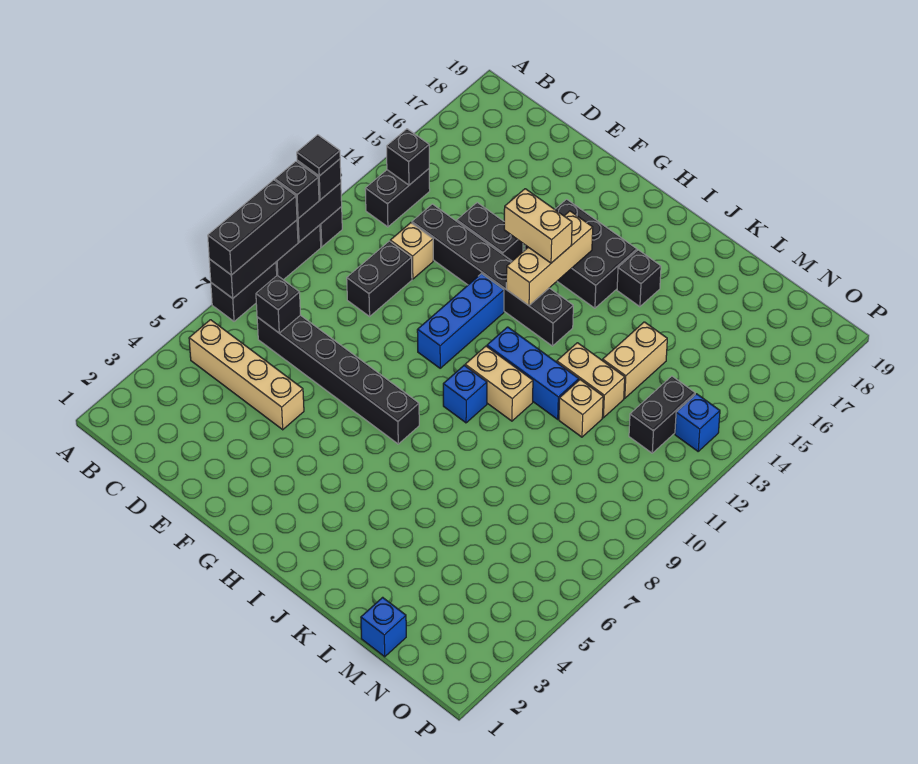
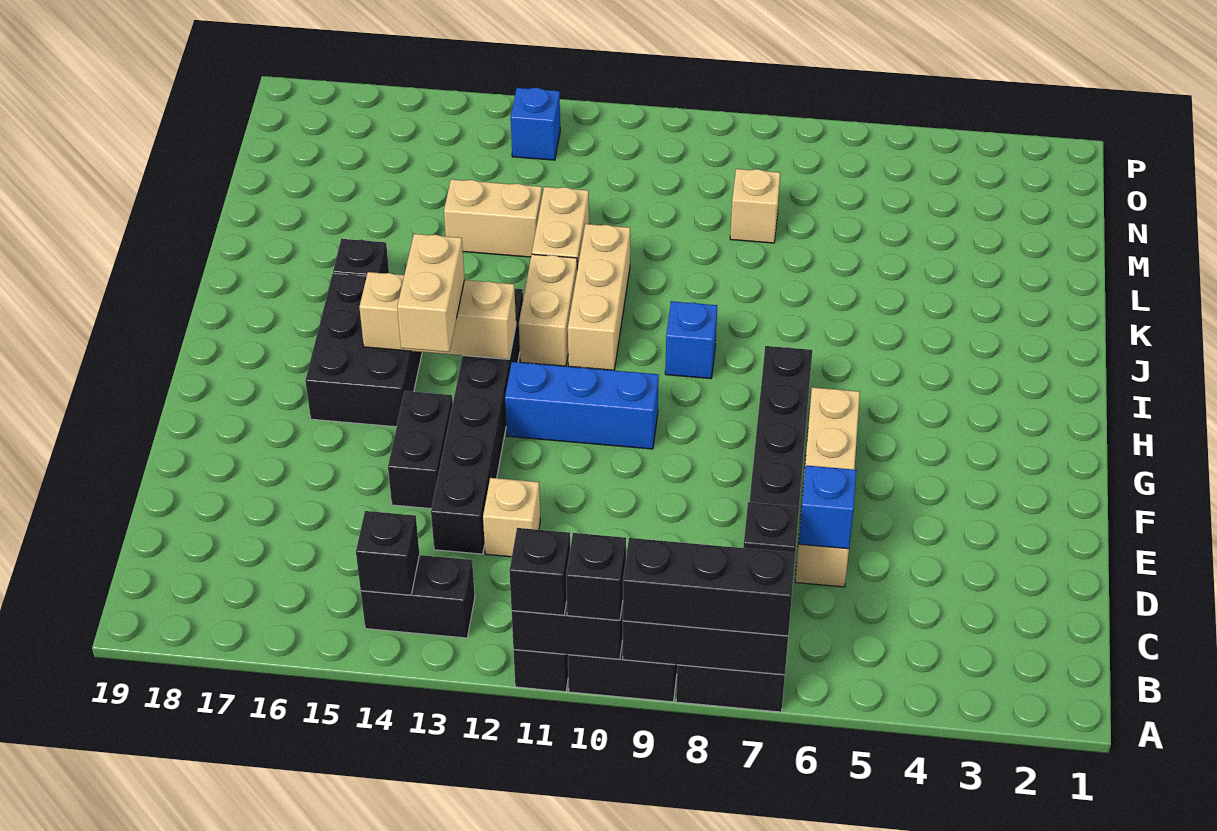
black tile A11 level 4 -> none
tan brick B5:E5 level 1 -> tan brick D6:G6 level 1
black brick D10:D11 level 1 -> none
tan brick I10:J10 level 1 -> tan brick I12:J12 level 1
blue brick I11:K11 level 1 -> tan brick I11:K11 level 1
tan brick L11 level 1 -> tan brick M8 level 1
blue brick M1 level 1 -> blue brick D6 level 2
black brick N12:N13 level 1 -> none

